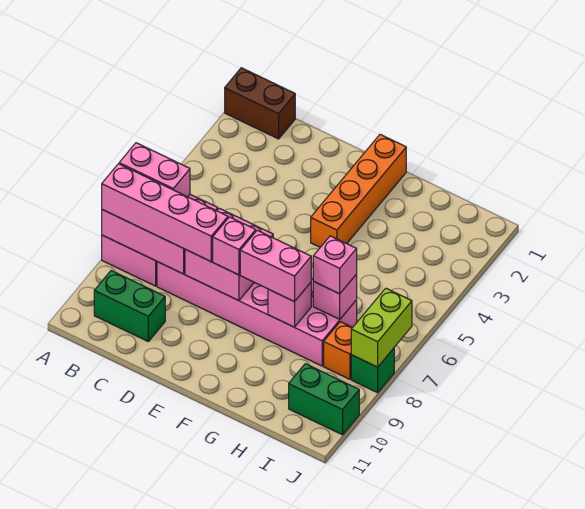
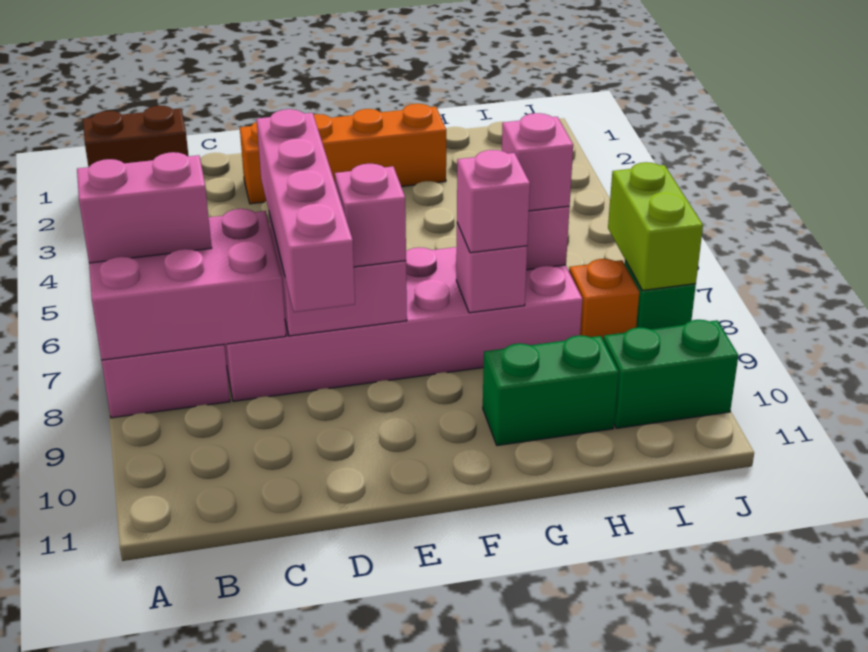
pink brick A8:D8 level 3 -> pink brick D6:D9 level 3
green brick B10:C10 level 1 -> green brick G10:H10 level 1
orange brick F1:F4 level 1 -> orange brick D2:G2 level 1
pink brick F8:G8 level 3 -> pink brick G8 level 3

